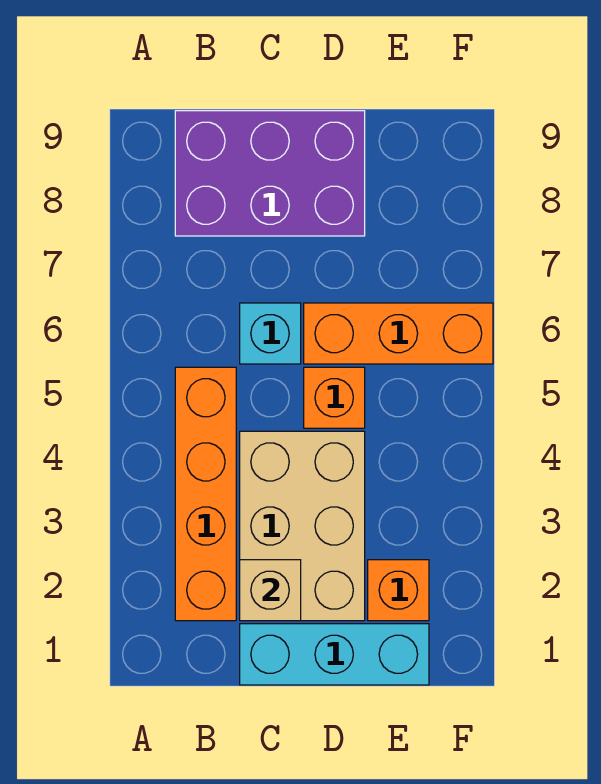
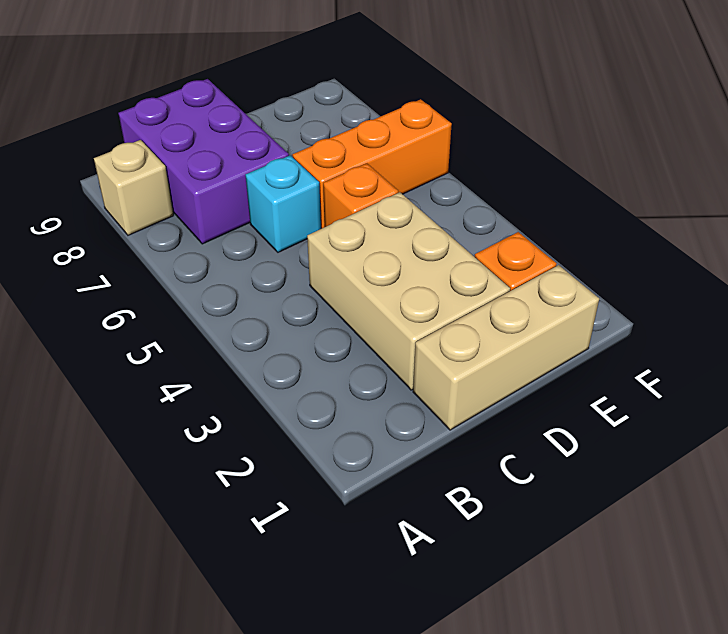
orange brick B2:B5 level 1 -> none
purple brick B8:D9 level 1 -> purple brick B7:C9 level 1
cyan brick C1:E1 level 1 -> tan brick C1:E1 level 1
tan brick C2 level 2 -> tan brick A8 level 1

